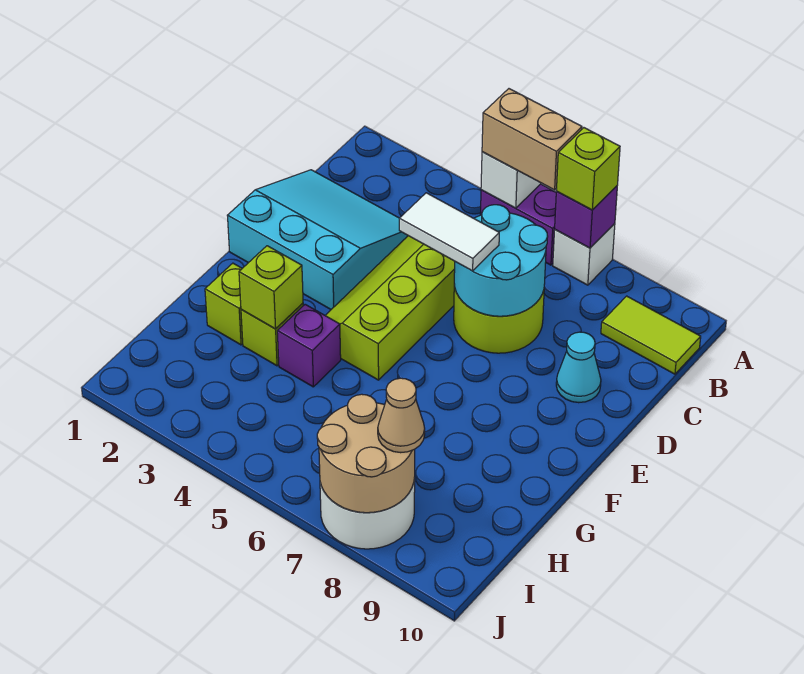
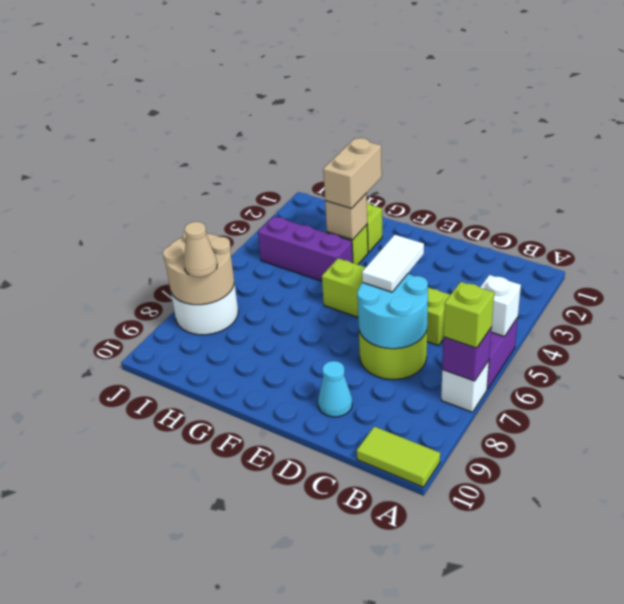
tan brick A5:A6 level 3 -> tan brick G2:G3 level 3
lime tile B9:B10 level 1 -> lime tile A10:B10 level 1
cyan slope C1:E3 level 1 top E -> none
lime brick G3 level 2 -> tan brick G3 level 2
purple brick G4 level 1 -> purple brick G4:I4 level 1

